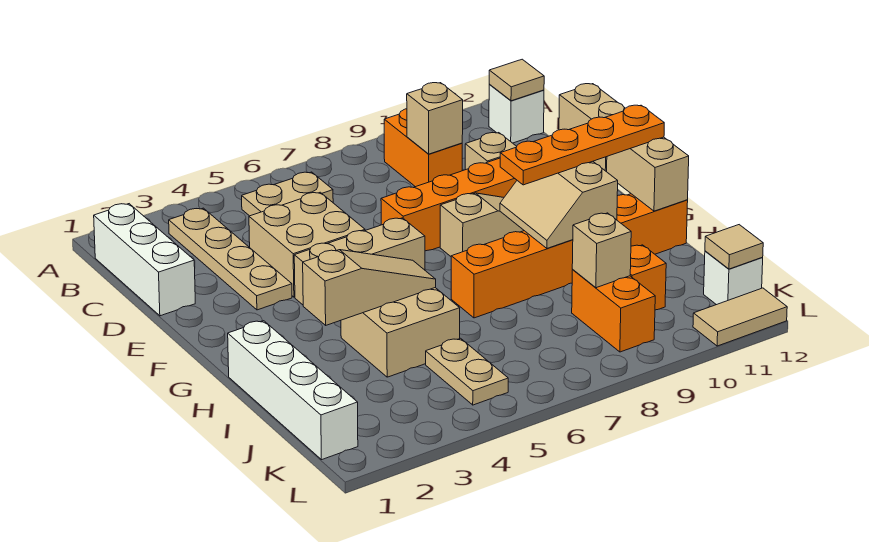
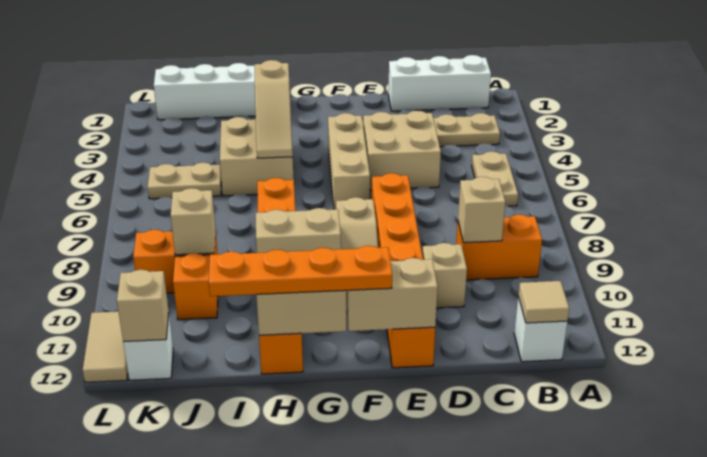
orange plate G9:G12 level 3 -> orange plate F12:I12 level 3
tan tile K12 level 2 -> tan brick K12 level 2

